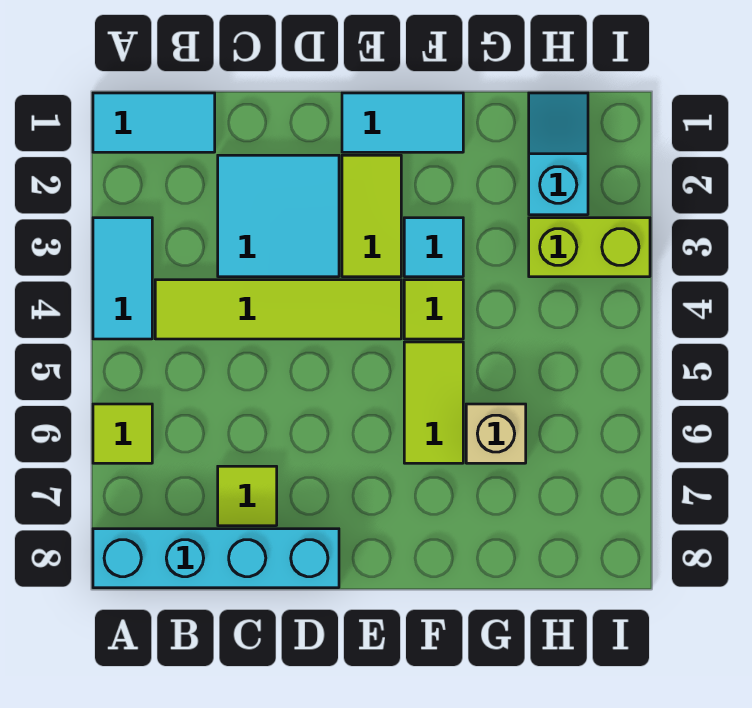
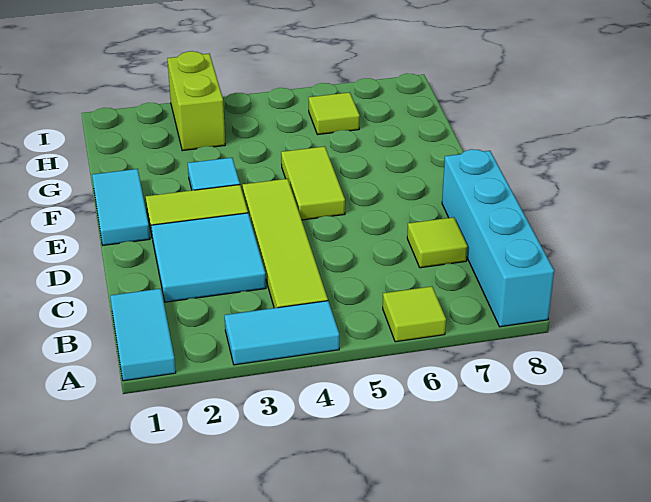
lime tile F4 level 1 -> lime tile H6 level 1
lime tile F5:F6 level 1 -> lime tile E5:F5 level 1
tan brick G6 level 1 -> none
cyan slope H1:H2 level 1 top 2 -> none

